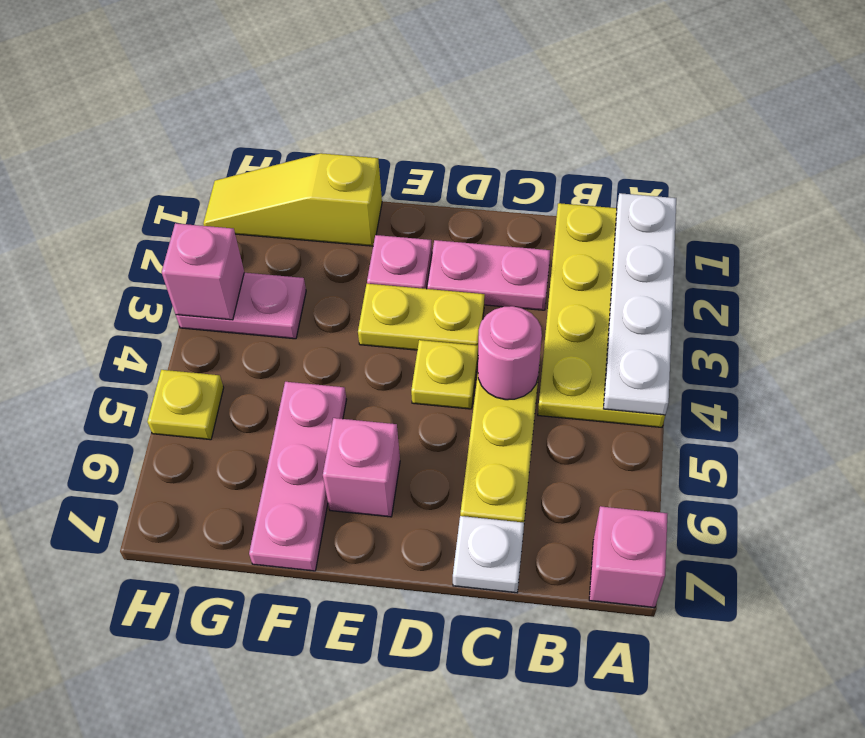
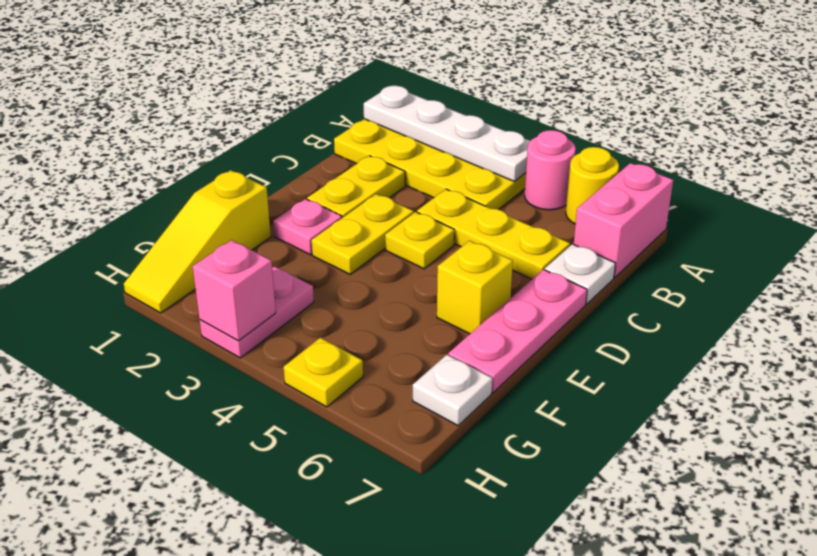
none -> yellow round brick A6 level 1
pink brick A7 level 1 -> pink brick A7:B7 level 1
pink plate C2:D2 level 1 -> yellow plate C2:D2 level 1
pink round brick C4 level 2 -> pink round brick A5 level 1
pink brick E6 level 1 -> yellow brick E6 level 1
pink plate F5:F7 level 1 -> pink plate D7:F7 level 1
none -> white plate G7 level 1

